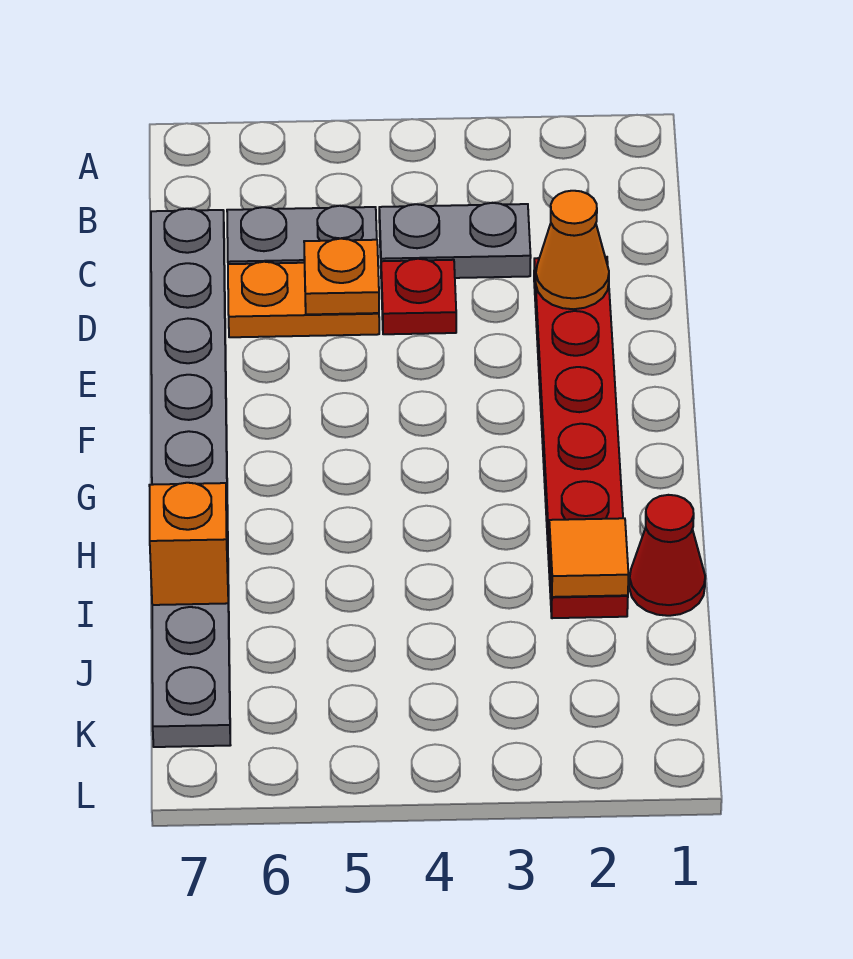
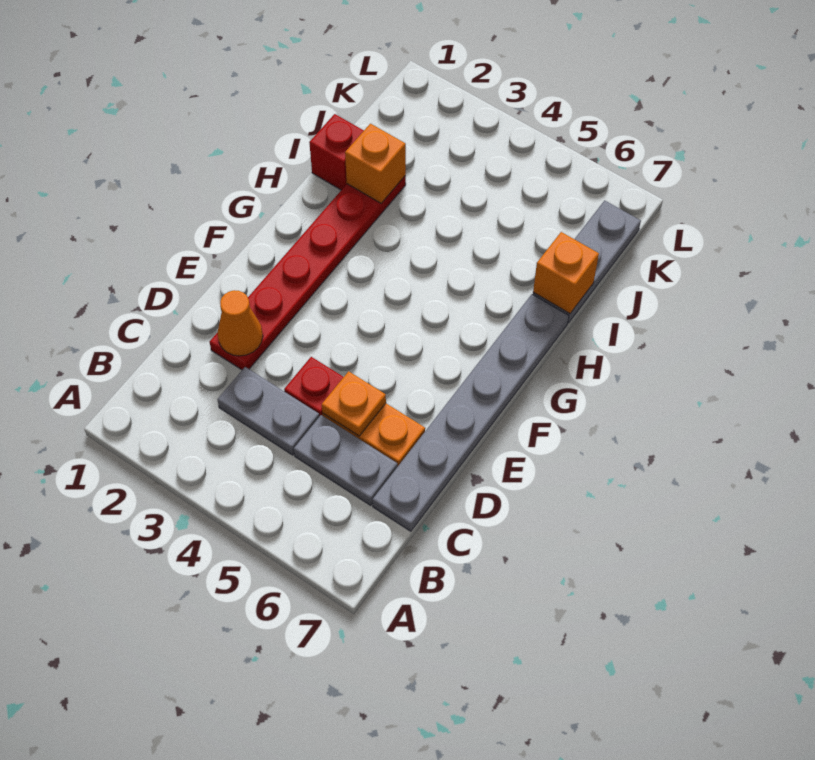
red cone I1 level 1 -> red brick I1 level 1
orange tile I2 level 2 -> orange brick I2 level 2

